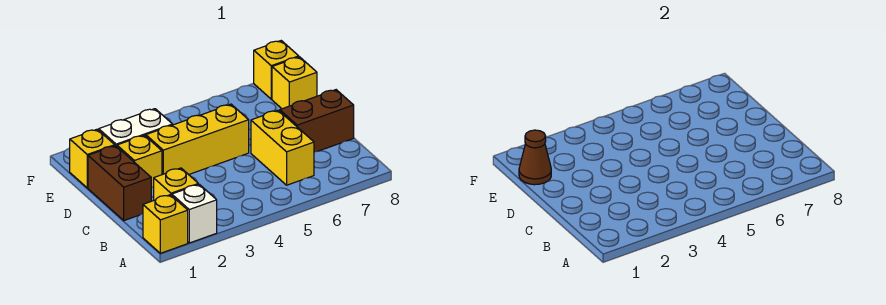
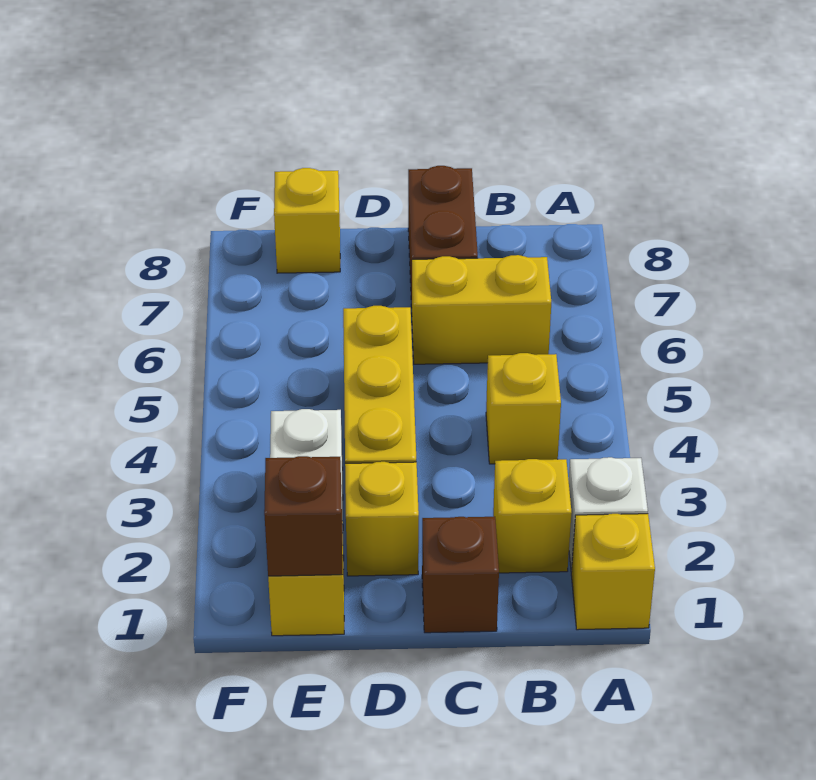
brown brick C1:D1 level 1 -> brown brick C1 level 1
brown cone E1 level 2 -> brown brick E1 level 2
yellow brick F8 level 1 -> yellow brick B4 level 1

